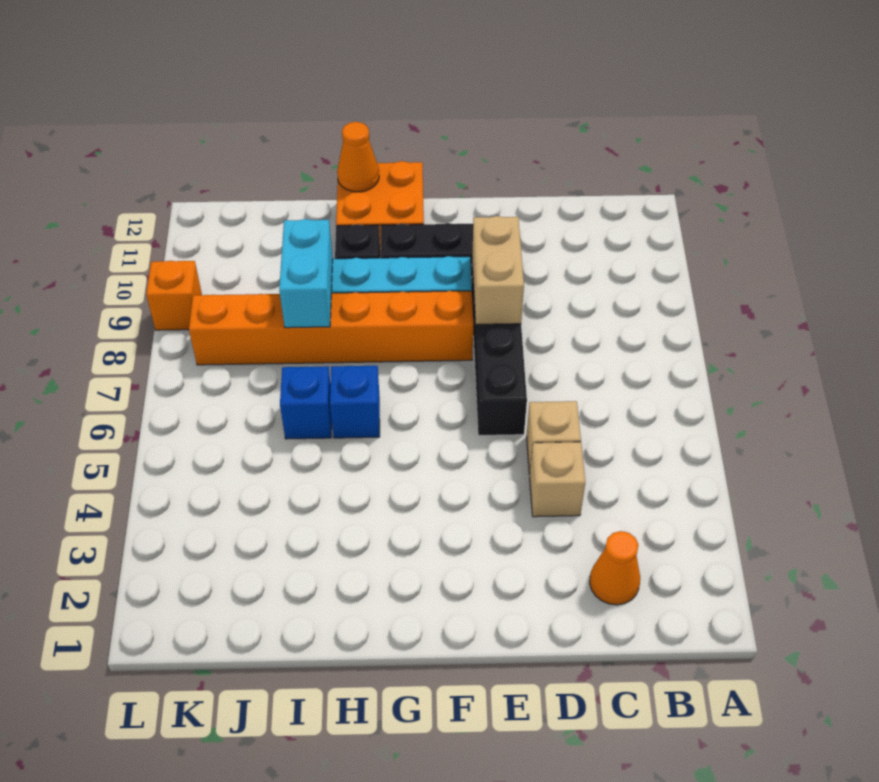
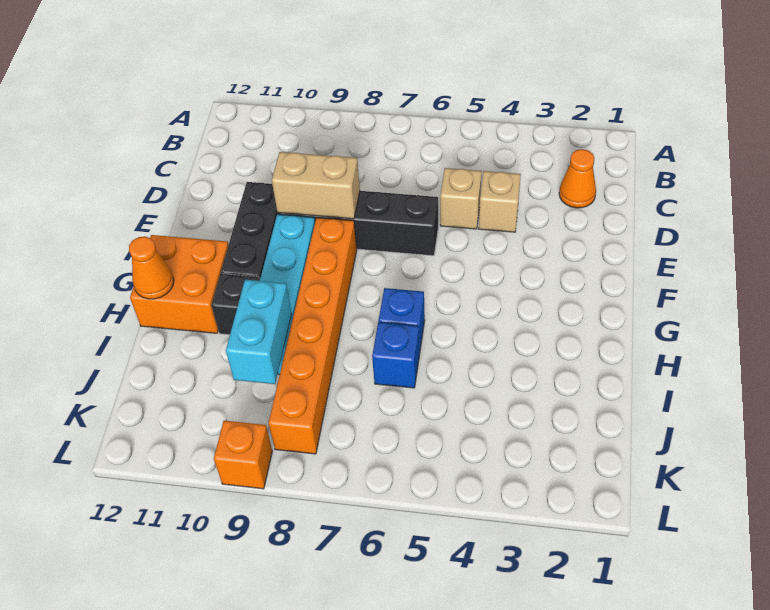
cyan brick I8:I9 level 2 -> cyan brick I9:J9 level 2

